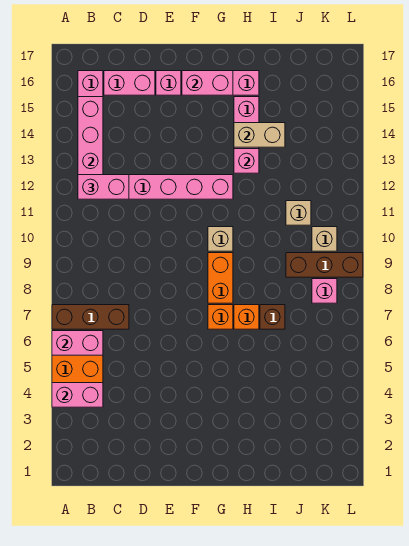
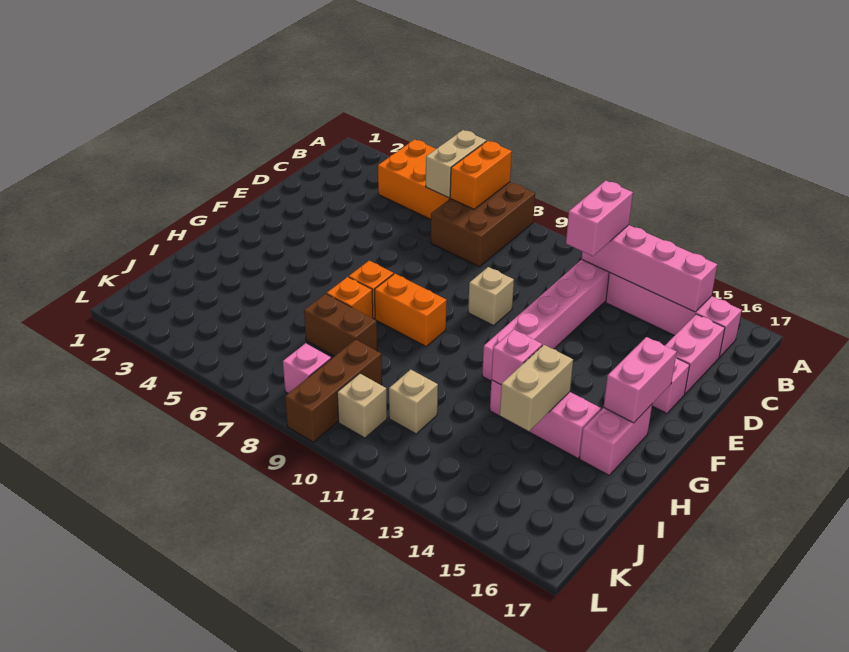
pink brick A4:B4 level 2 -> none
pink brick A6:B6 level 2 -> tan brick A6:B6 level 2
brown brick A7:C7 level 1 -> brown brick A7:C8 level 1
none -> orange brick A7:B7 level 2
tan brick G10 level 1 -> tan brick E10 level 1
brown brick I7 level 1 -> brown brick I7:I8 level 1

